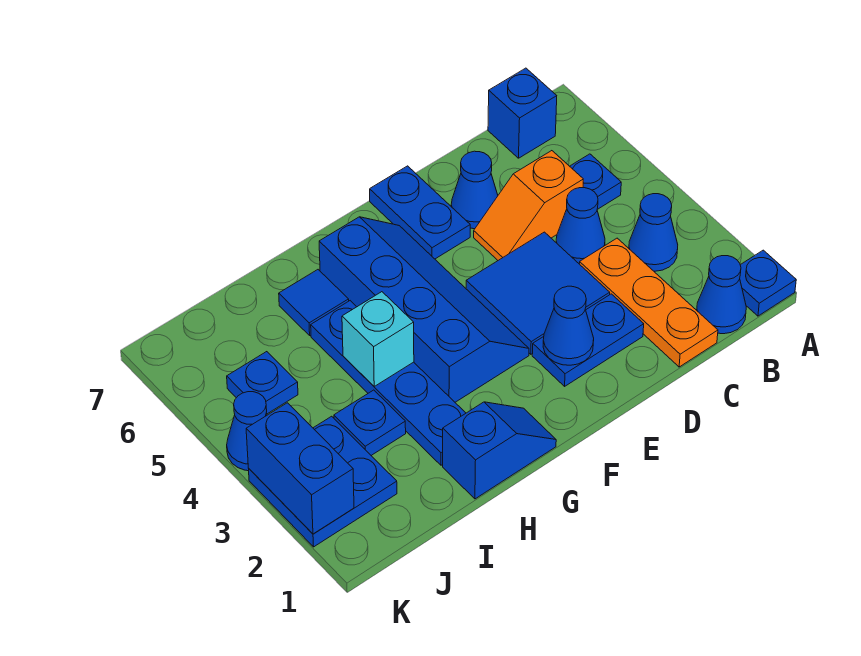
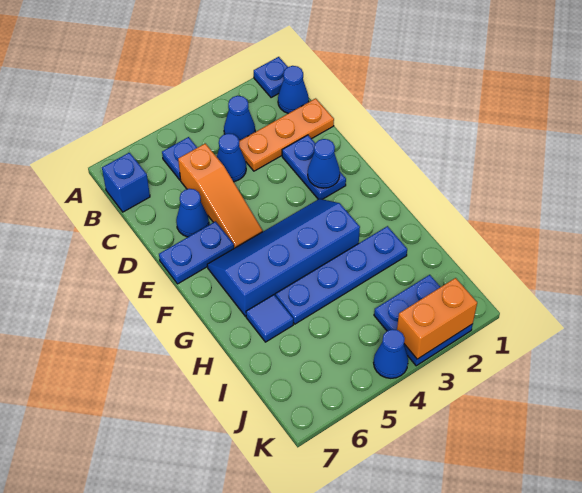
orange slope C5:D5 level 1 top C -> orange slope C5:E5 level 1 top C
blue tile D3:E4 level 1 -> none
blue slope G1:H1 level 1 top H -> none
cyan brick H4 level 2 -> none
blue plate I3 level 1 -> none
blue plate J5 level 1 -> none
blue brick K2:K3 level 2 -> orange brick K2:K3 level 2

